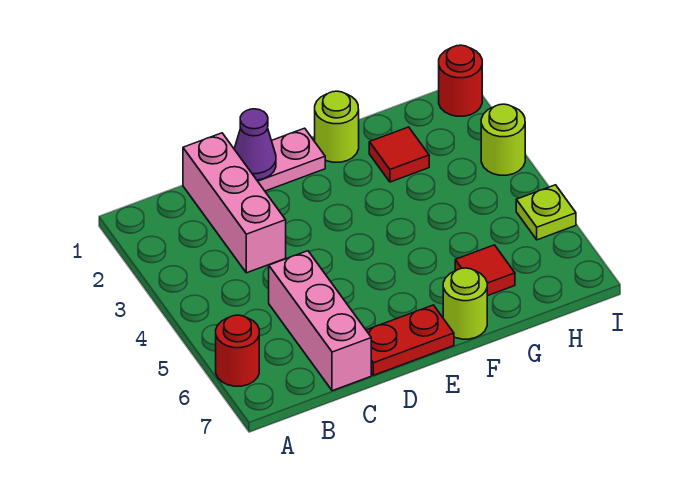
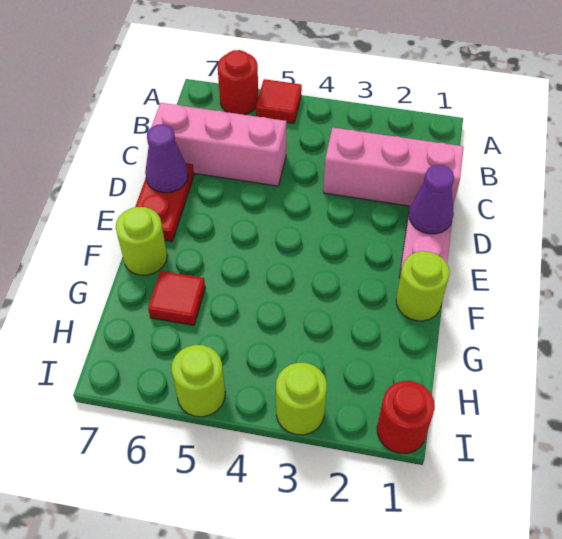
none -> purple cone D7 level 2
red tile G2 level 1 -> red tile A5 level 1
lime plate I5 level 1 -> lime round brick I5 level 1

